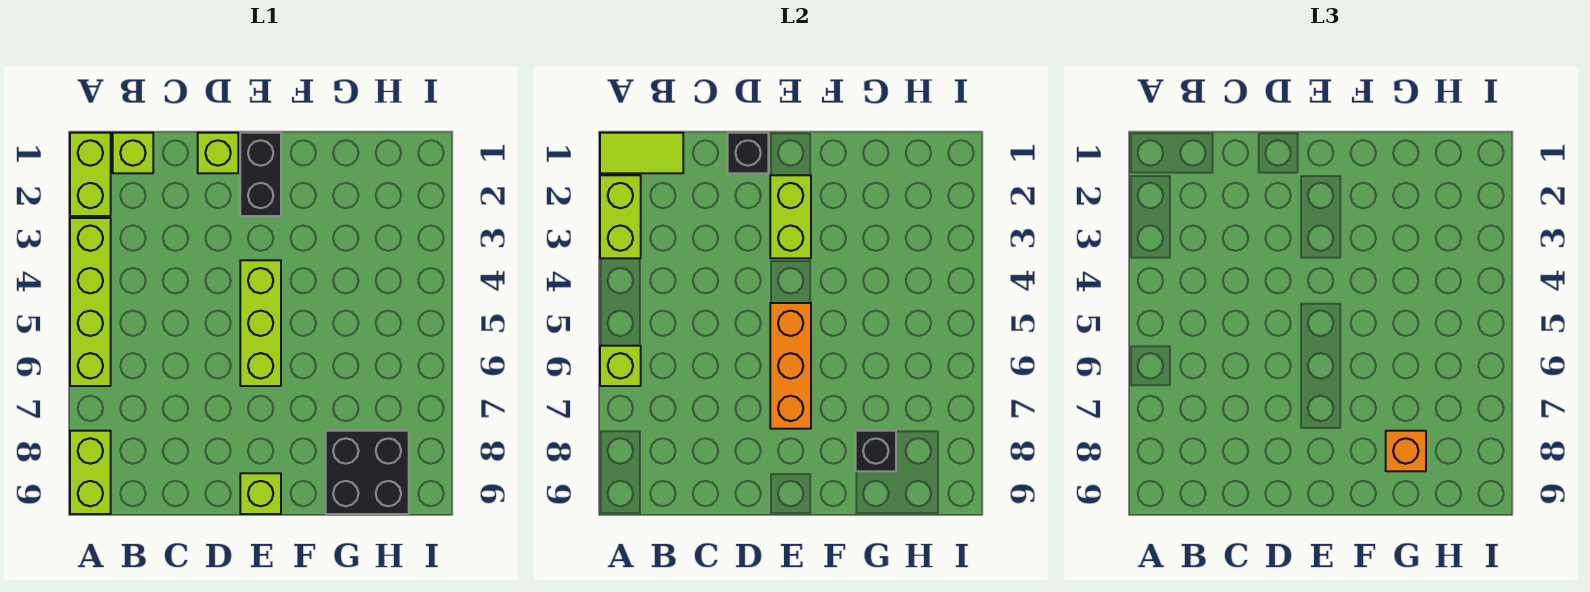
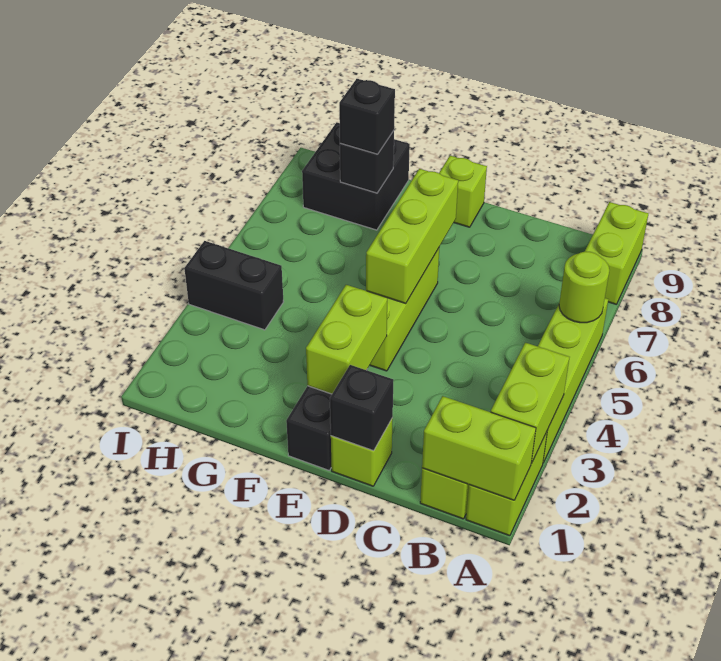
lime tile A1:B1 level 2 -> lime brick A1:B1 level 2
lime brick A6 level 2 -> lime round brick A6 level 2
orange brick E5:E7 level 2 -> lime brick E5:E7 level 2
orange brick G8 level 3 -> black brick G8 level 3
none -> black brick H4:I4 level 1

